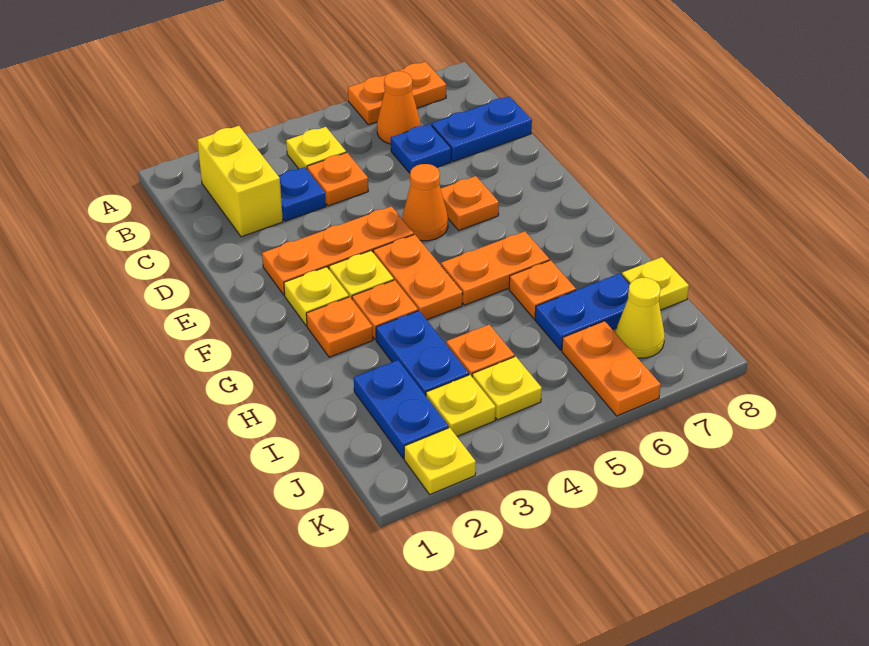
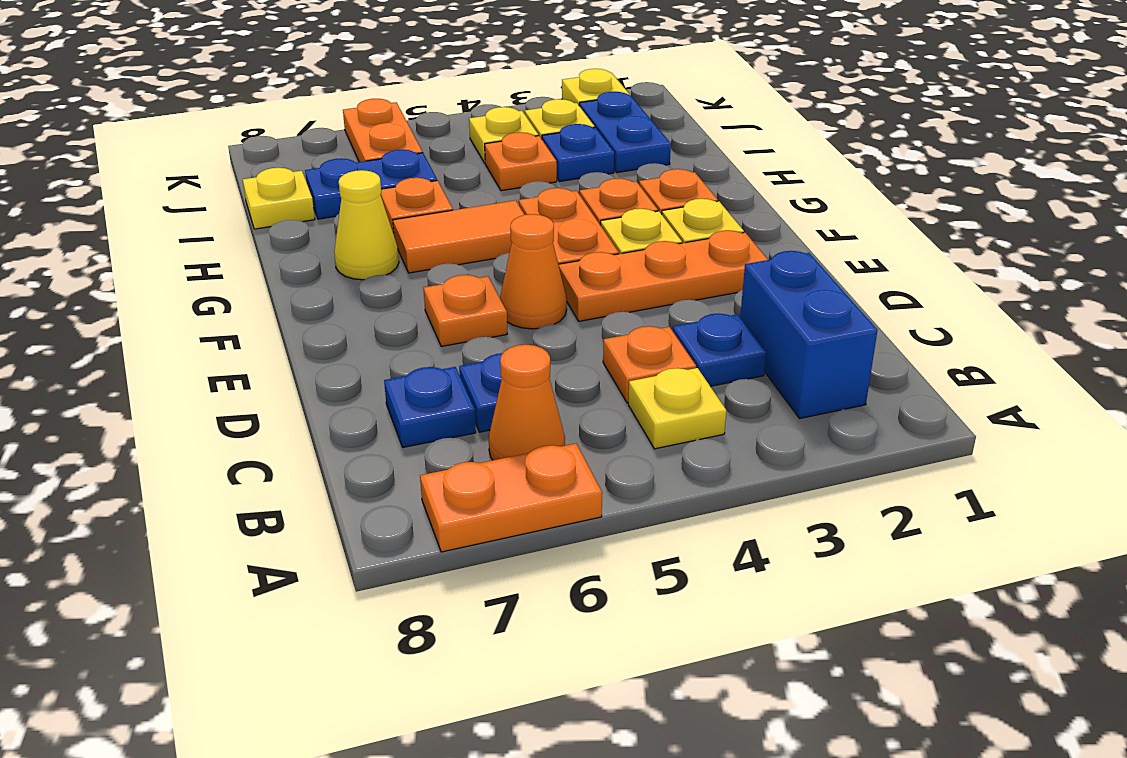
yellow brick B2:C2 level 1 -> blue brick B2:C2 level 1
blue plate C7:C8 level 1 -> blue plate C7 level 1
orange plate G5:G6 level 1 -> orange tile G5:G6 level 1
blue plate H3:I3 level 1 -> blue plate I3 level 1
yellow cone J7 level 1 -> yellow cone G7 level 1

